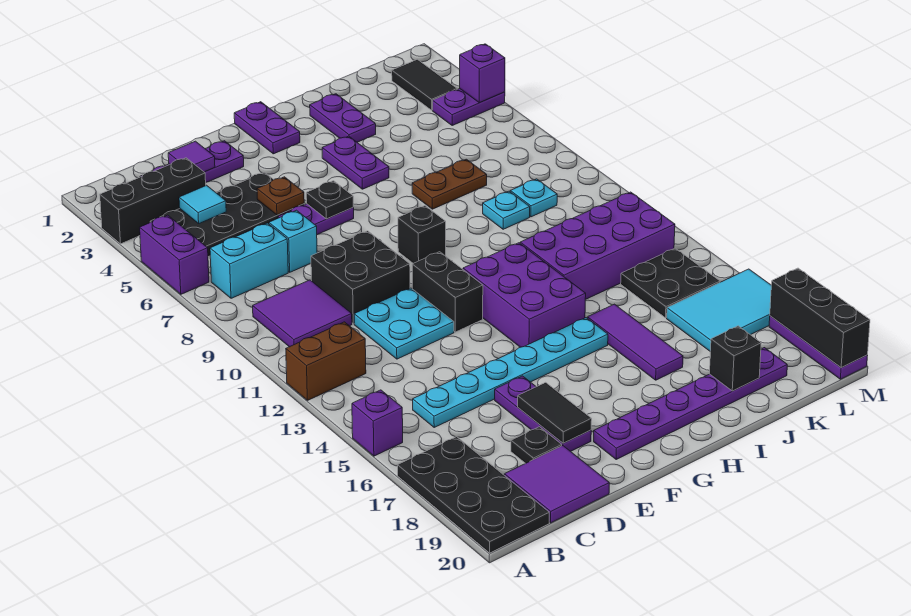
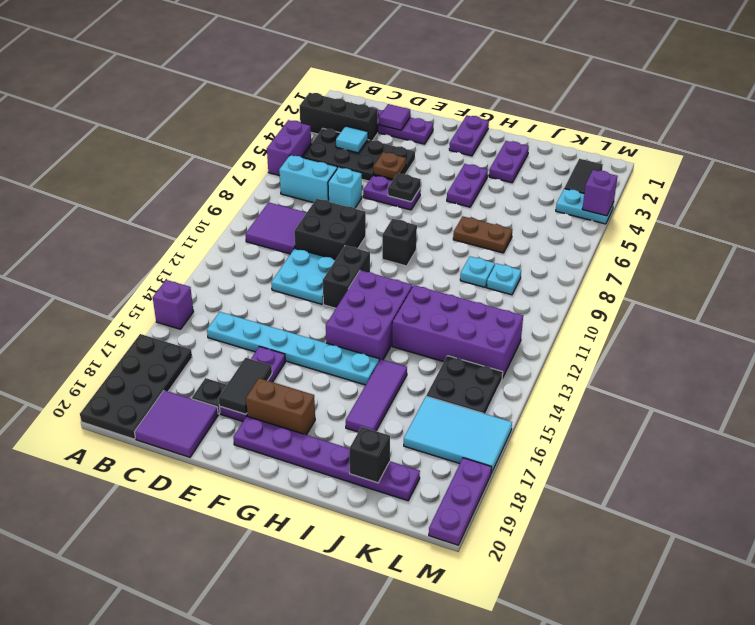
brown brick A12:B12 level 1 -> brown brick F18:G18 level 1
purple plate L4:M4 level 1 -> cyan plate L4:M4 level 1
black brick M18:M20 level 2 -> none

